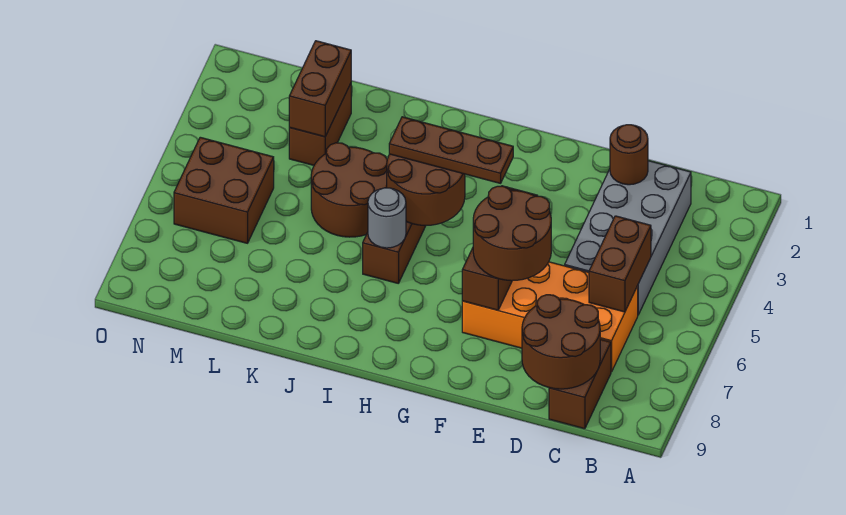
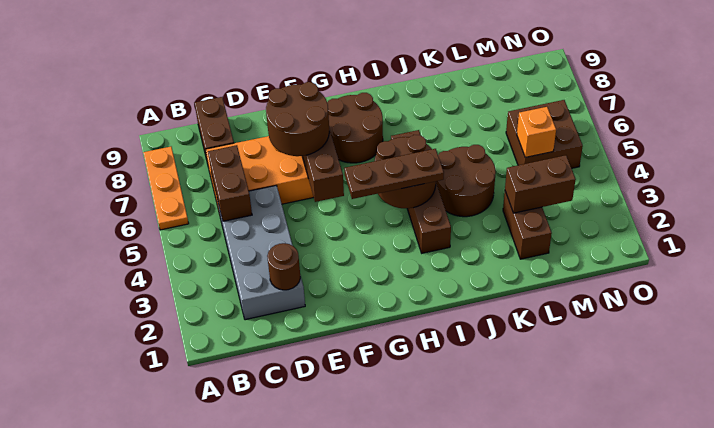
none -> orange plate A6:A8 level 1
brown round brick C8:D9 level 2 -> brown round brick G7:H8 level 1
grey round brick I6 level 2 -> none
brown brick L2:L3 level 2 -> brown brick L3:M3 level 2
none -> orange brick M5 level 2

